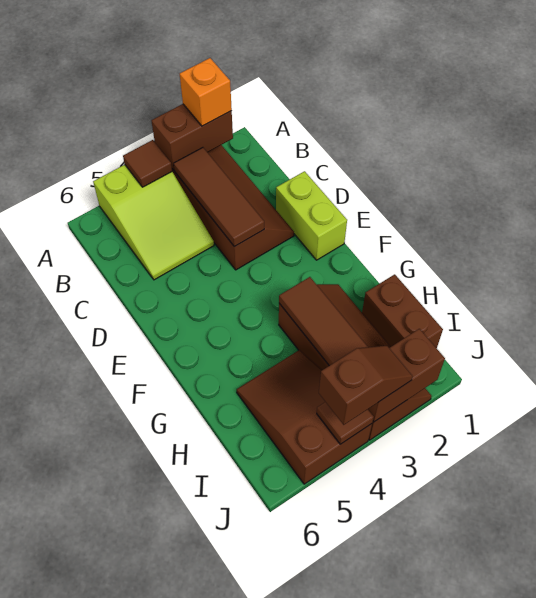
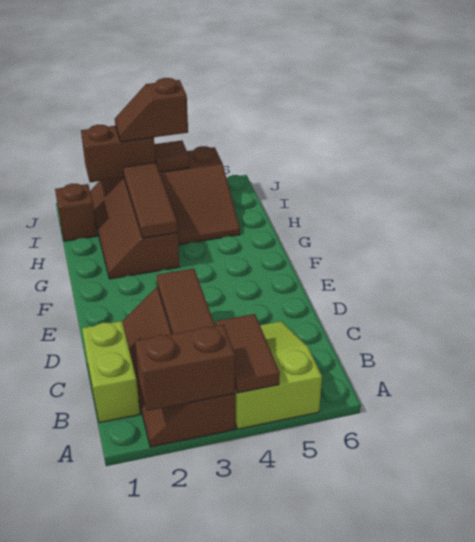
orange brick A2 level 3 -> none
brown tile A4 level 2 -> brown tile A4:B4 level 2
lime brick D1:E1 level 1 -> lime brick B1:C1 level 1
brown brick H1:I1 level 1 -> brown brick I1 level 1

